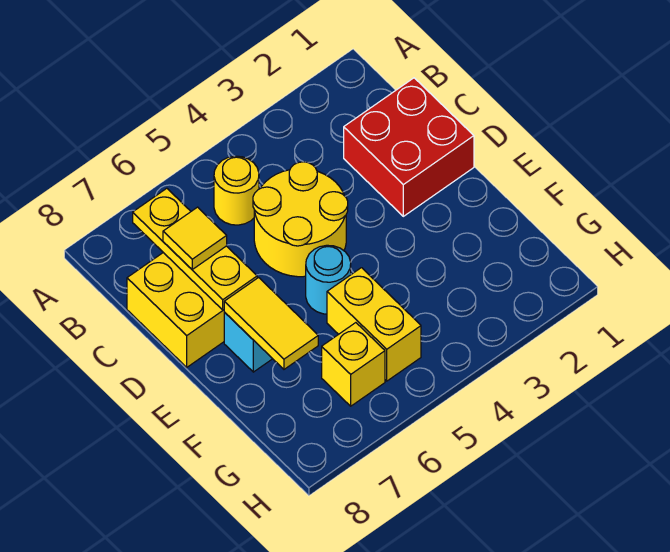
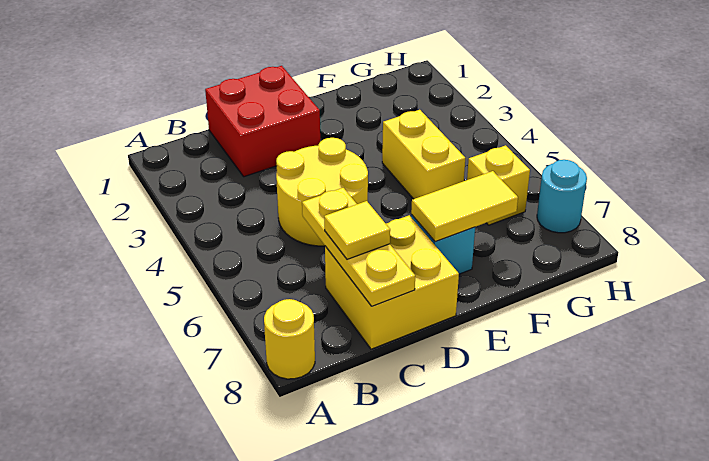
yellow round brick B5 level 1 -> yellow round brick A8 level 1
yellow plate B7:D7 level 2 -> yellow plate C6:C8 level 2
cyan round brick E5 level 1 -> cyan round brick H7 level 1
yellow brick F5:G5 level 1 -> yellow brick F4:F5 level 1

